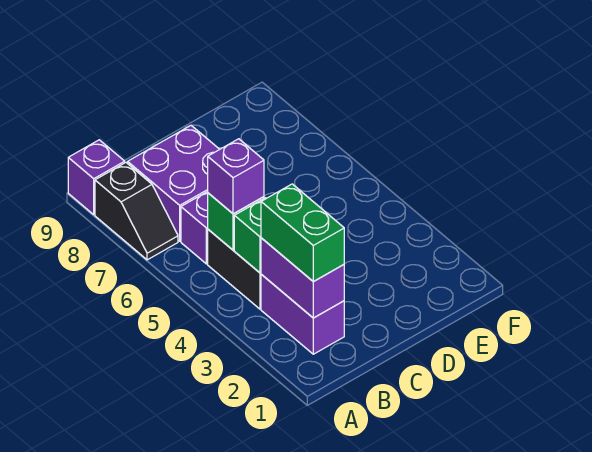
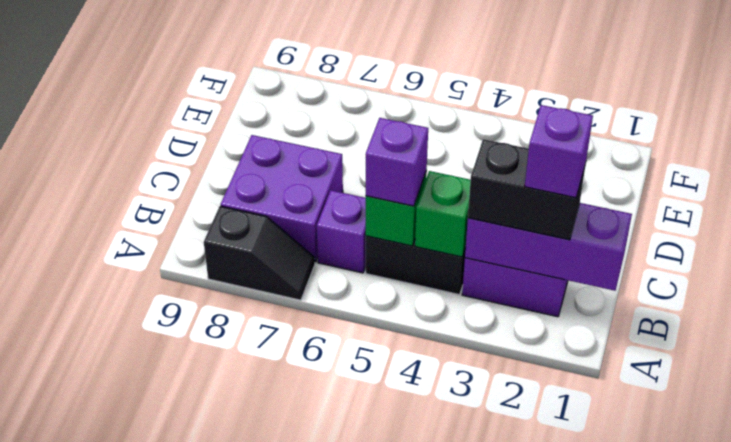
purple brick A9 level 1 -> purple brick B2 level 4
purple brick B2:B3 level 2 -> purple brick B1:B3 level 2
green brick B2:B3 level 3 -> black brick B2:B3 level 3

